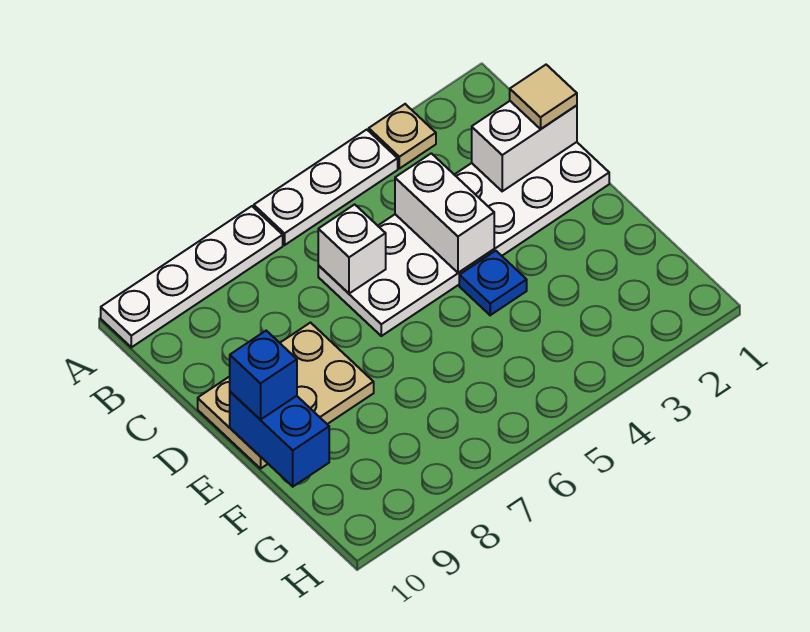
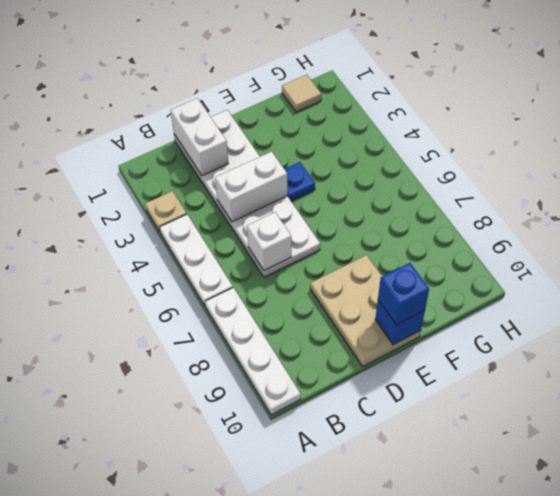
tan tile C1 level 3 -> tan tile G1 level 1
blue brick E10:F10 level 2 -> blue brick E10 level 2

